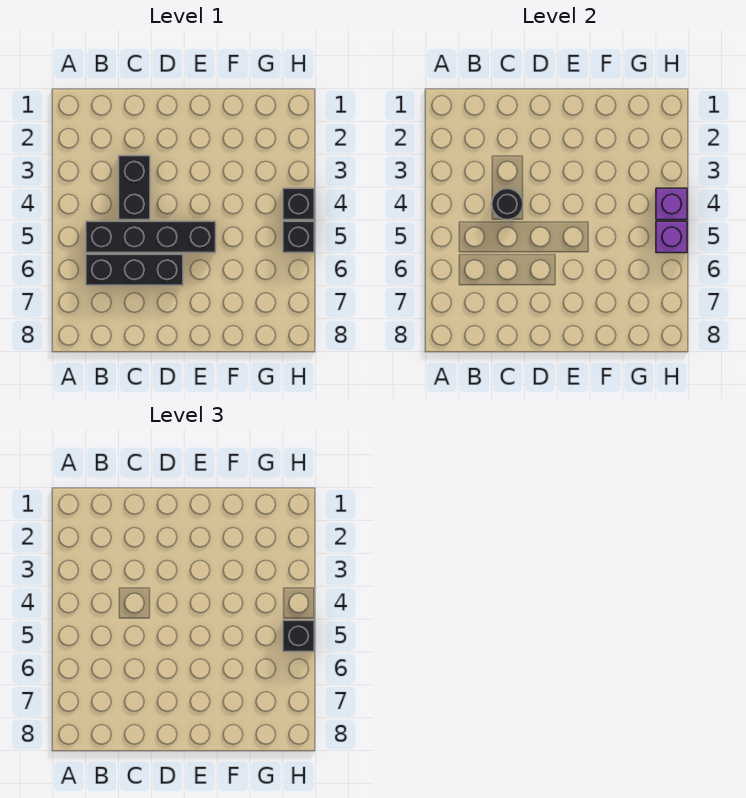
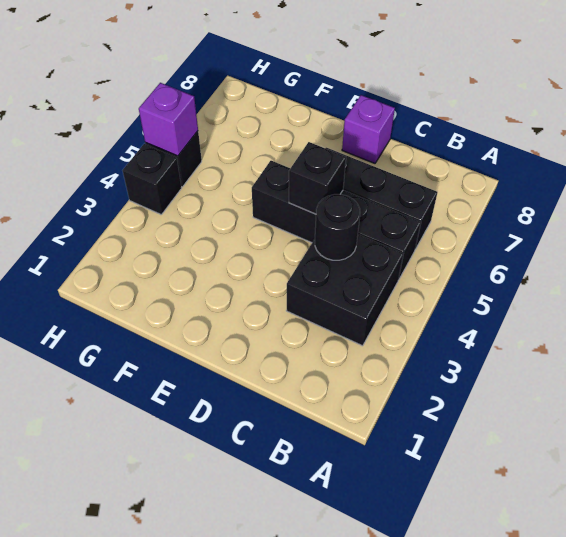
black brick C3:C4 level 1 -> black brick B3:C4 level 1
purple brick H4 level 2 -> purple brick D8 level 1
black brick H5 level 3 -> black brick D5 level 2

